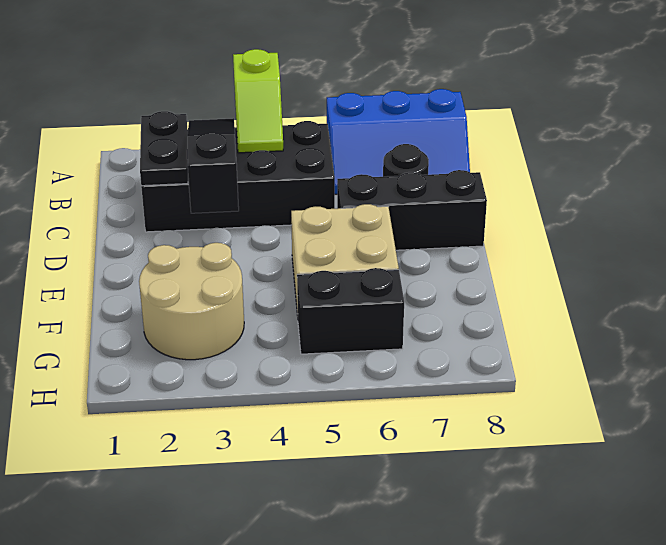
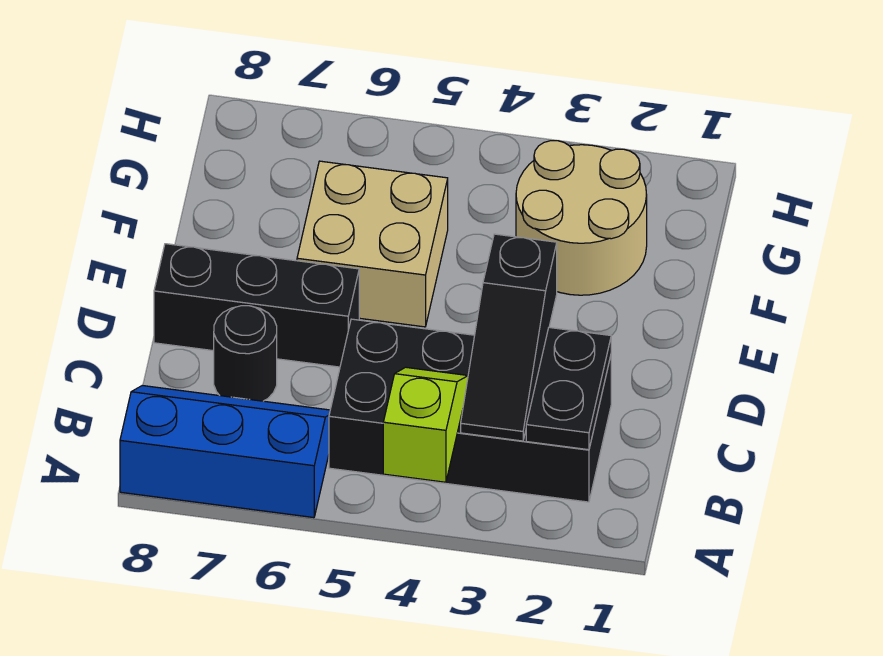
black brick G5:G6 level 1 -> none

